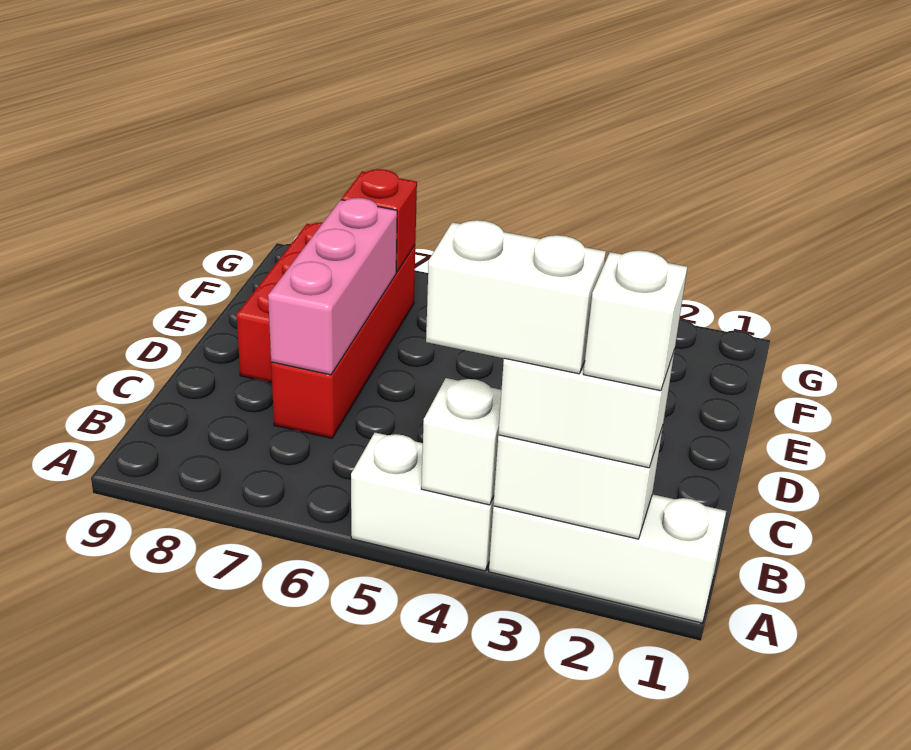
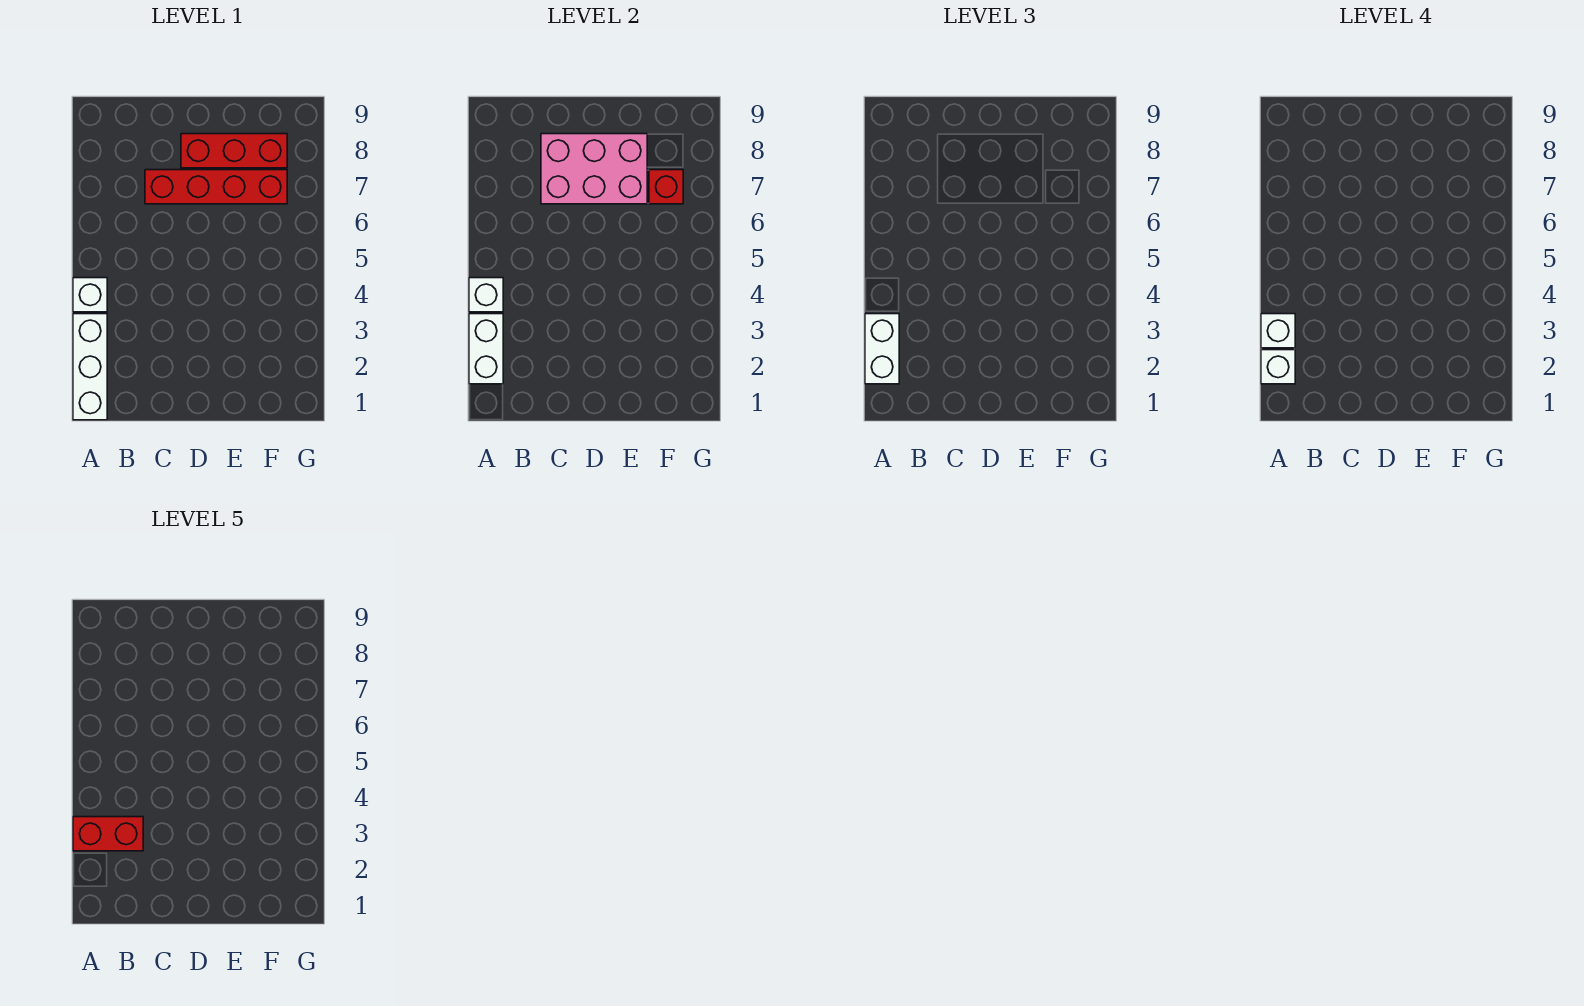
white brick A3:A4 level 4 -> white brick A3 level 4
none -> red brick A3:B3 level 5
white brick A4:A5 level 1 -> white brick A4 level 1
pink brick C7:E7 level 2 -> pink brick C7:E8 level 2

